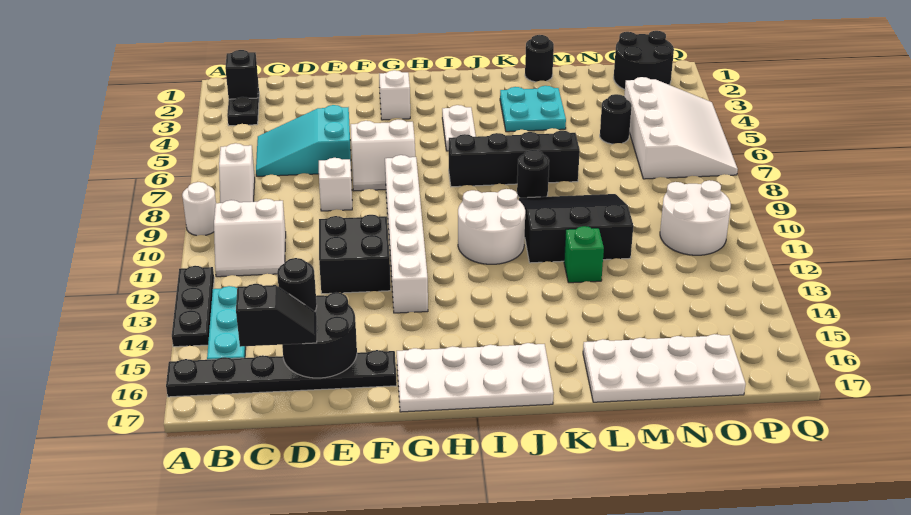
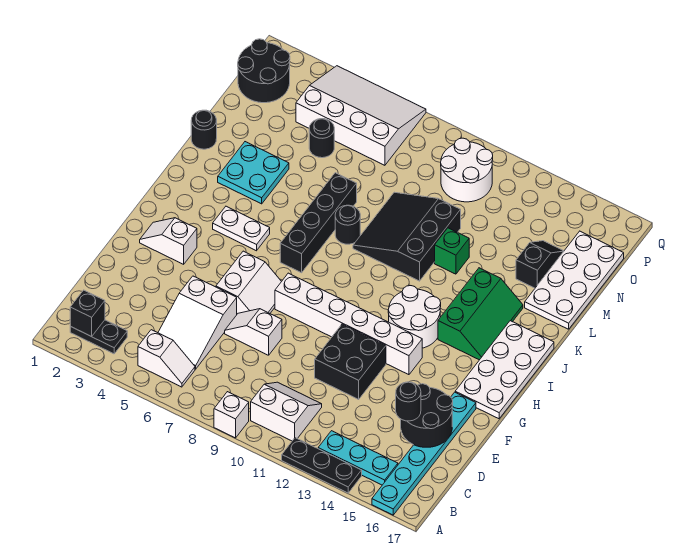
white round brick A9 level 1 -> white brick A9 level 1
black plate A16:F16 level 1 -> cyan plate A16:F16 level 1
white slope B7:B8 level 1 top 7 -> white slope B5:B6 level 1 top 5
white slope B10:C11 level 1 top 10 -> white slope B10:C11 level 1 top B
cyan slope C5:E6 level 1 top E -> white slope C5:E6 level 1 top E
black slope C16:D16 level 3 top C -> black slope M15:N15 level 1 top M
white round brick I10:J11 level 1 -> white round brick H12:I13 level 1
none -> green slope I14:K15 level 1 top 14

